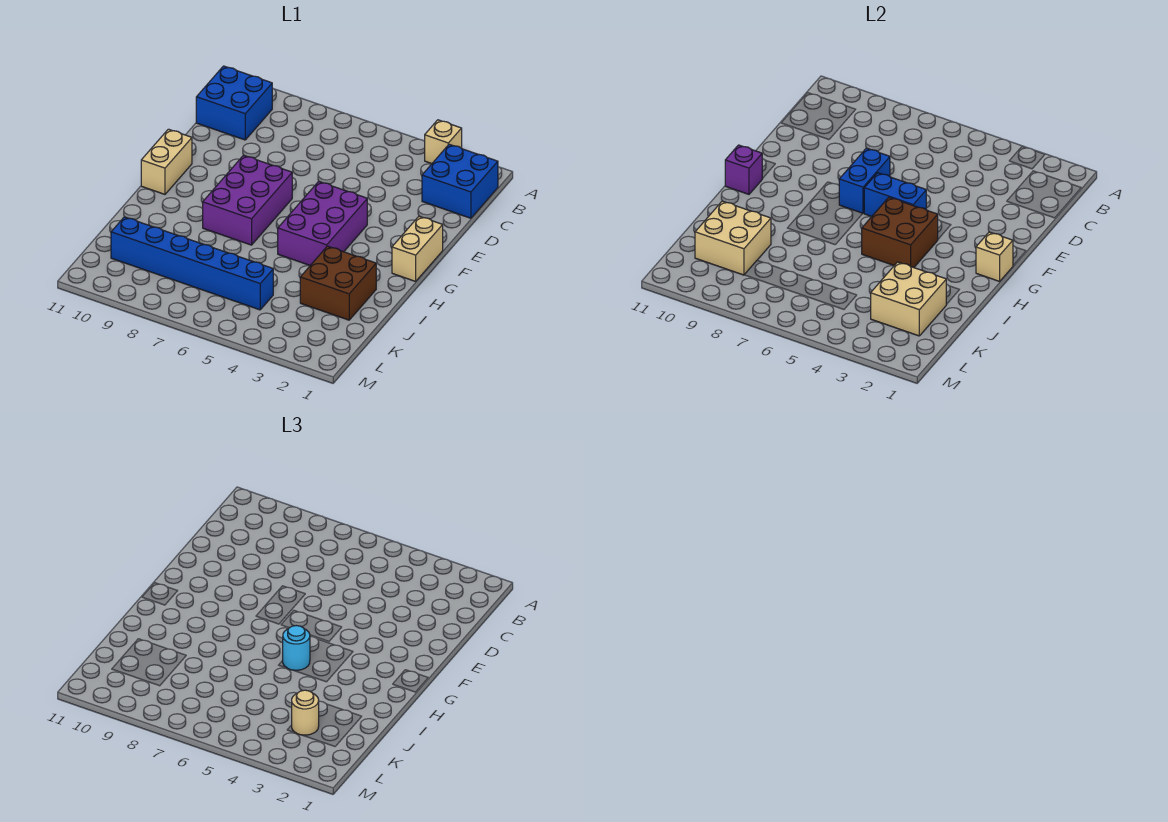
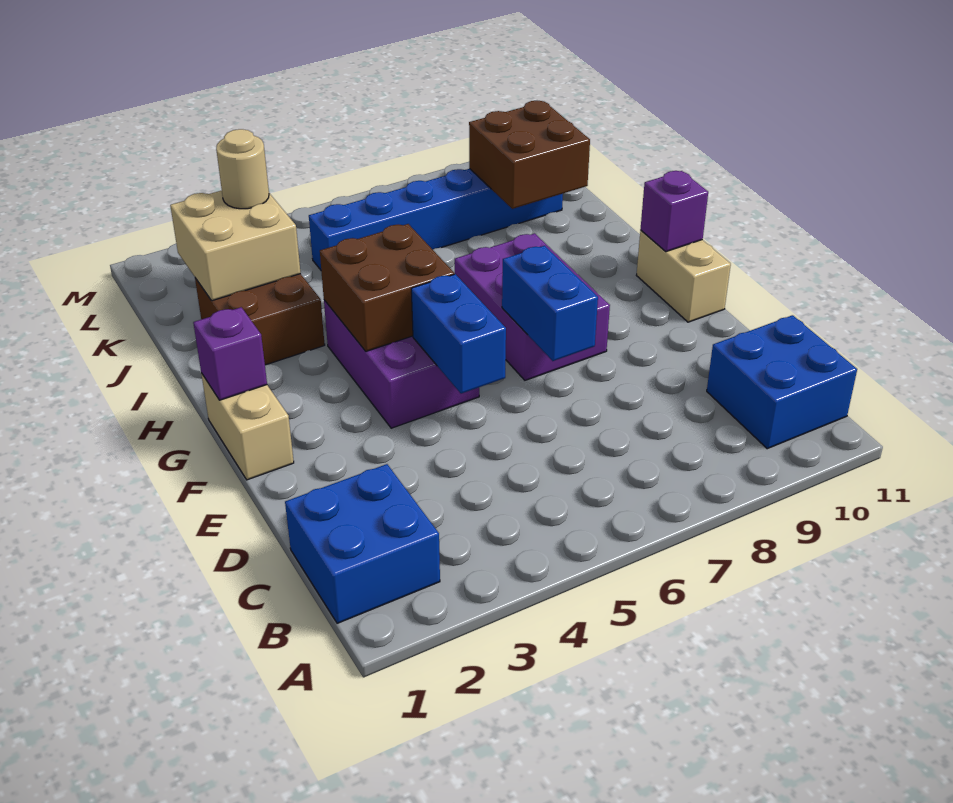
tan brick A3 level 1 -> none
blue brick F5:F6 level 2 -> blue brick E5:F5 level 2
tan brick G1 level 2 -> purple brick G1 level 2
cyan round brick H5 level 3 -> none
tan brick J9:K10 level 2 -> brown brick J9:K10 level 2

